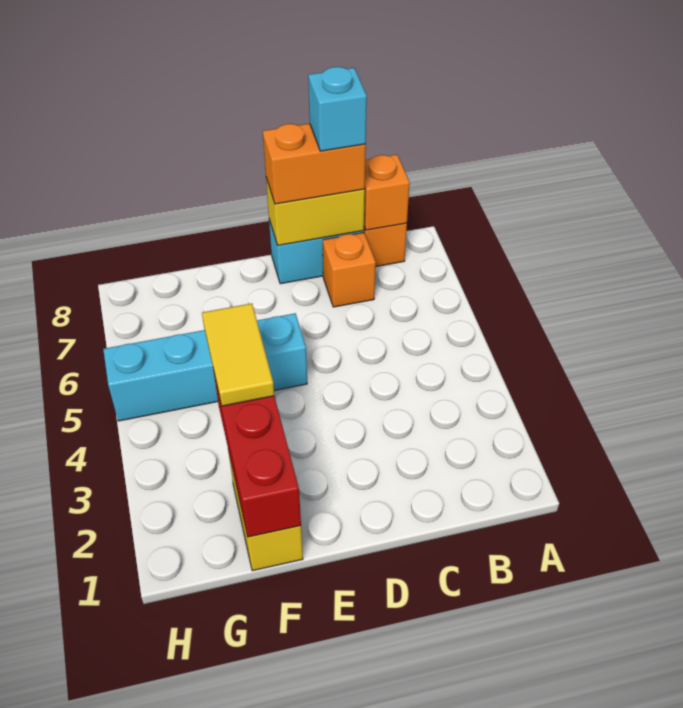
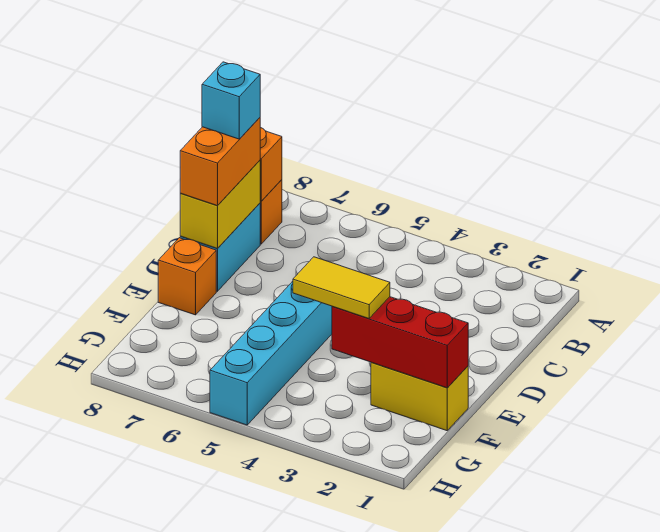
orange brick C7 level 1 -> orange brick E8 level 1

